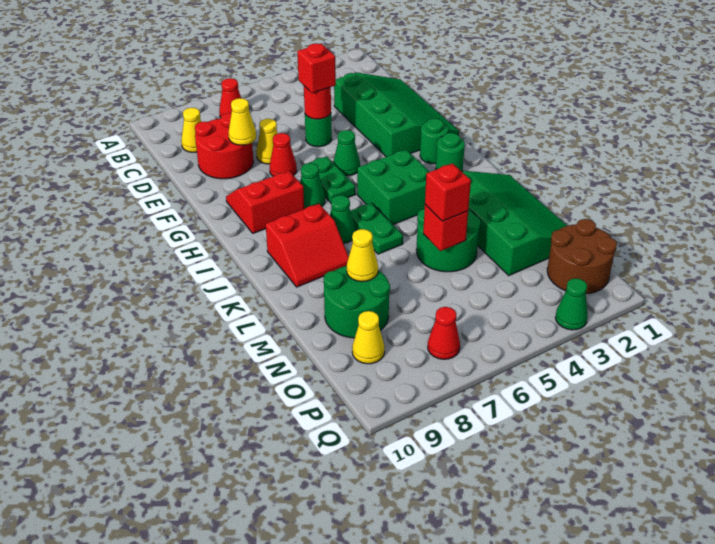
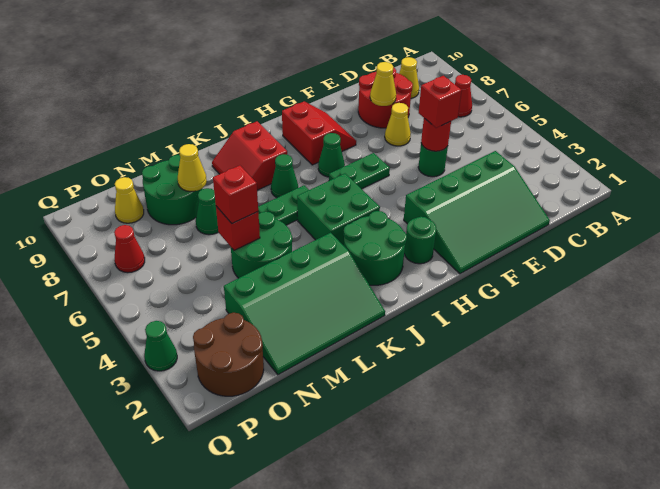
red cone F7 level 1 -> none
green cone G5 level 1 -> green cone M7 level 1
green round brick I2 level 1 -> green round brick I2:J3 level 1

